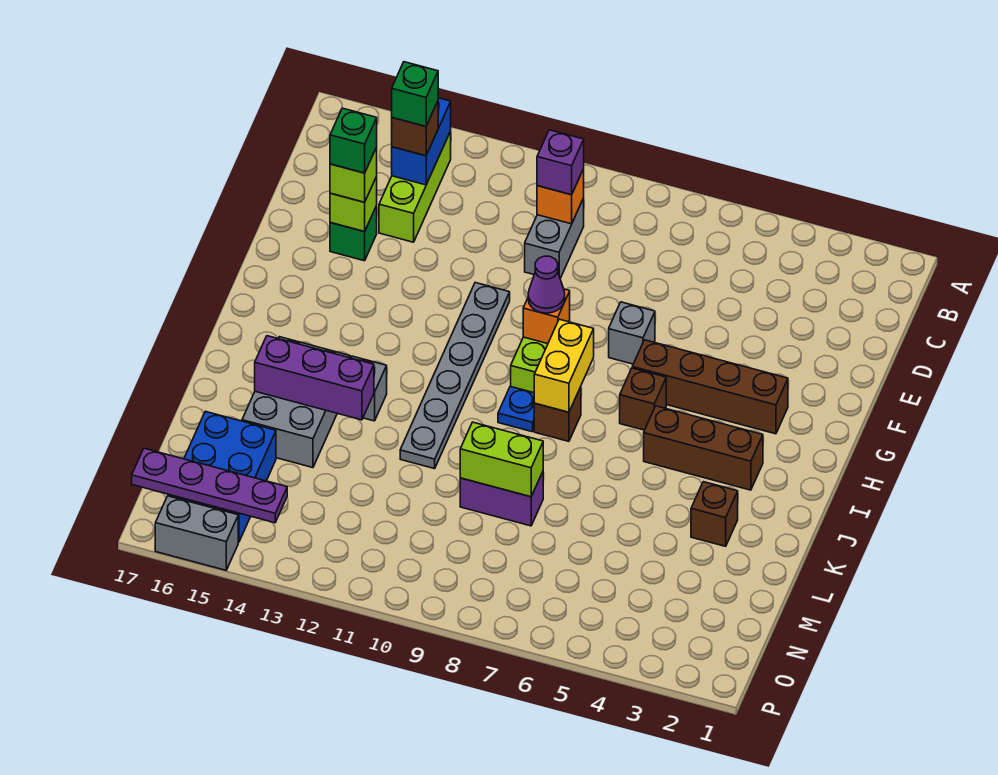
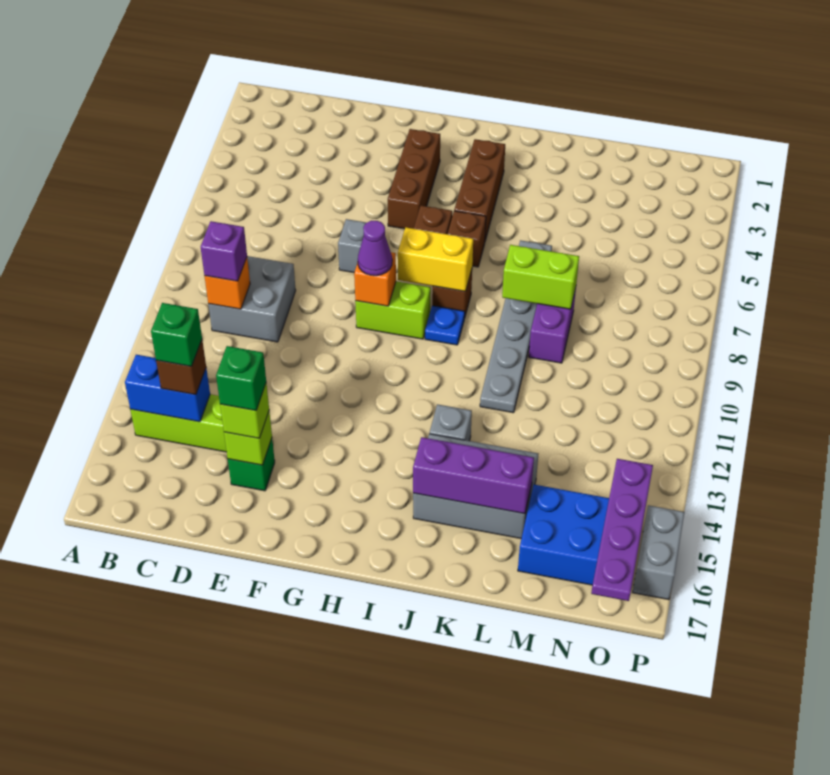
grey brick C10:D10 level 1 -> grey brick C9:D10 level 1
grey plate F11:K11 level 1 -> grey plate K6:K11 level 1
brown brick G3:G6 level 1 -> brown brick G3:G5 level 1
brown brick K3 level 1 -> brown brick I6 level 1
purple brick K13:K15 level 2 -> purple brick J15:L15 level 2
lime brick L8:L9 level 2 -> lime brick K8:L8 level 2

